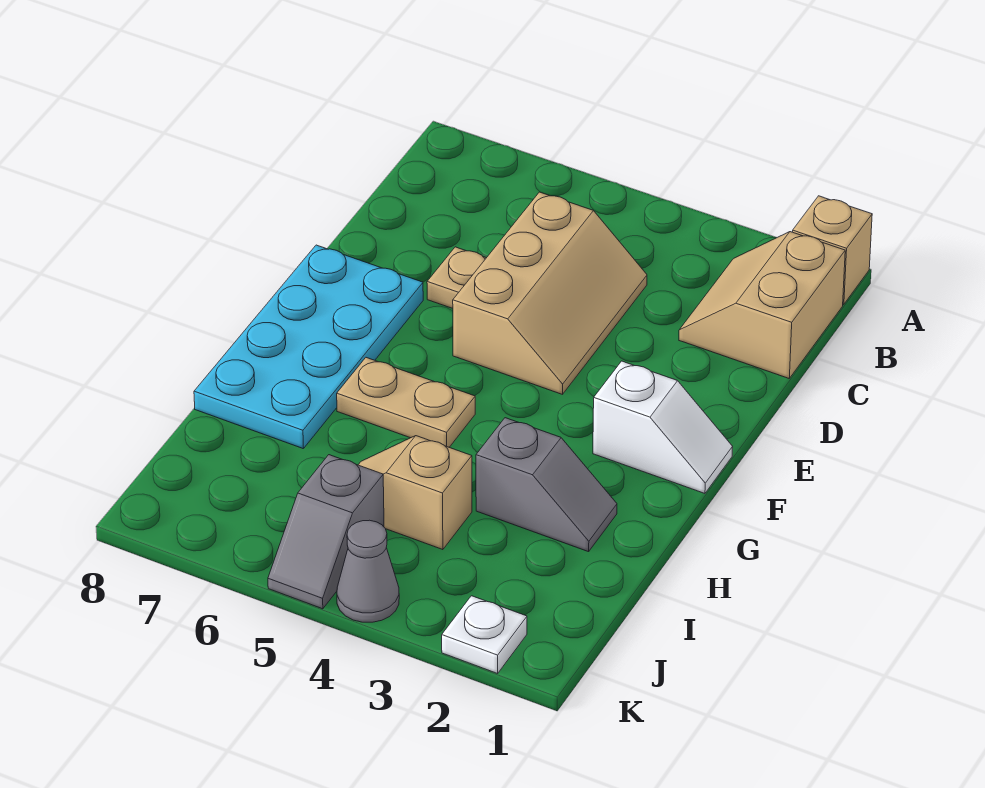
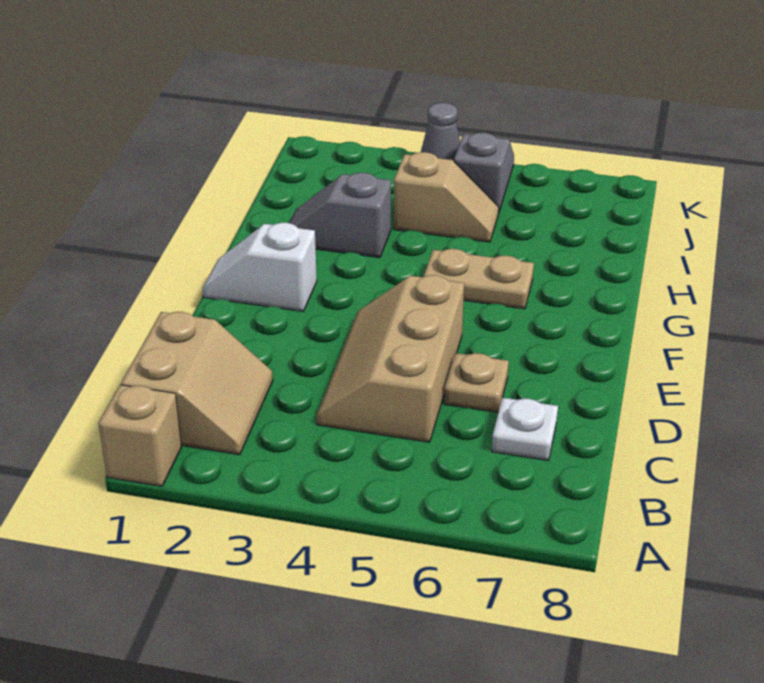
cyan plate E7:H8 level 1 -> none
white plate K2 level 1 -> white plate C7 level 1

